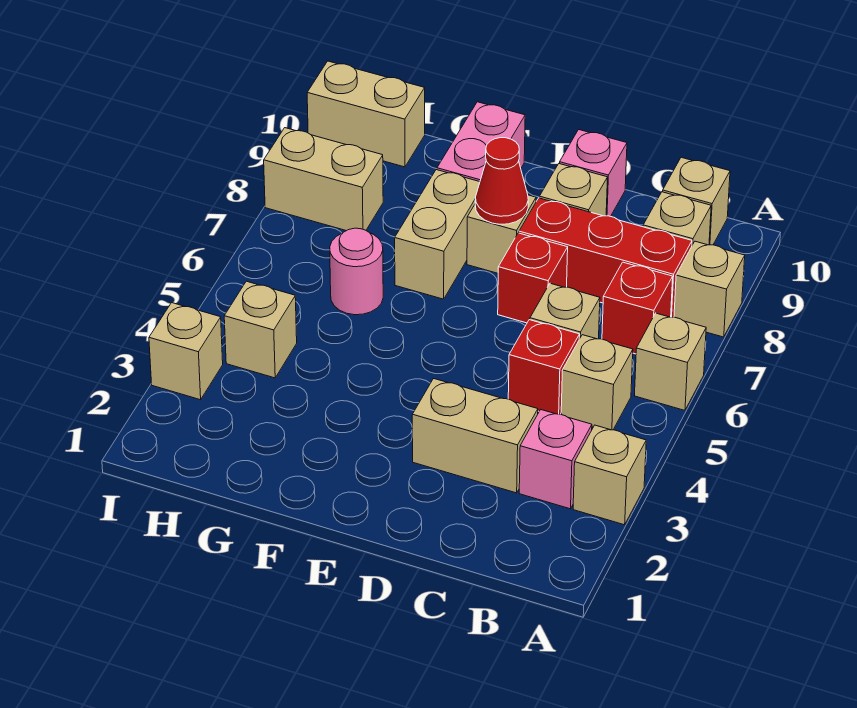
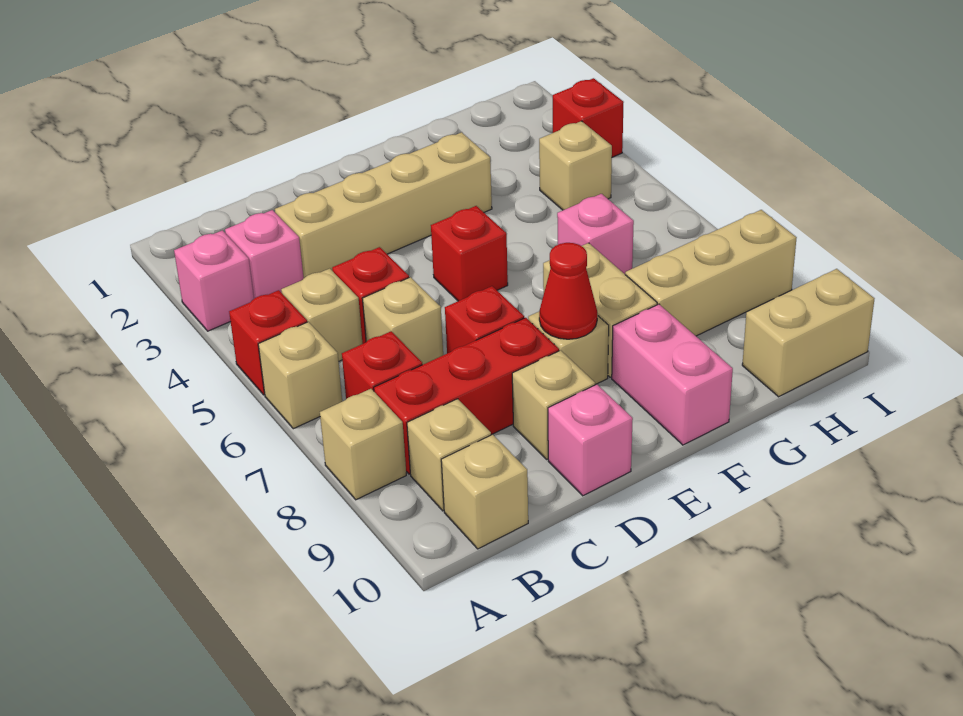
tan brick A3 level 1 -> pink brick A3 level 1
none -> red brick A5 level 1
tan brick C3:D3 level 1 -> tan brick C3:F3 level 1
none -> red brick E5 level 1
pink round brick G6 level 1 -> pink brick G6 level 1
tan brick H8:I8 level 1 -> tan brick G8:I8 level 1
tan brick I3 level 1 -> red brick I3 level 1

